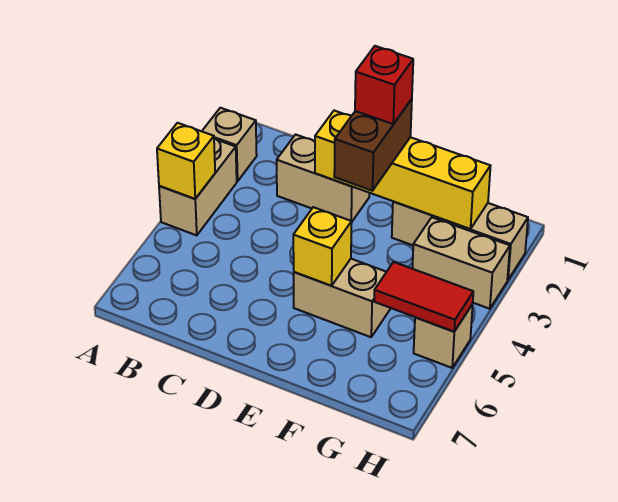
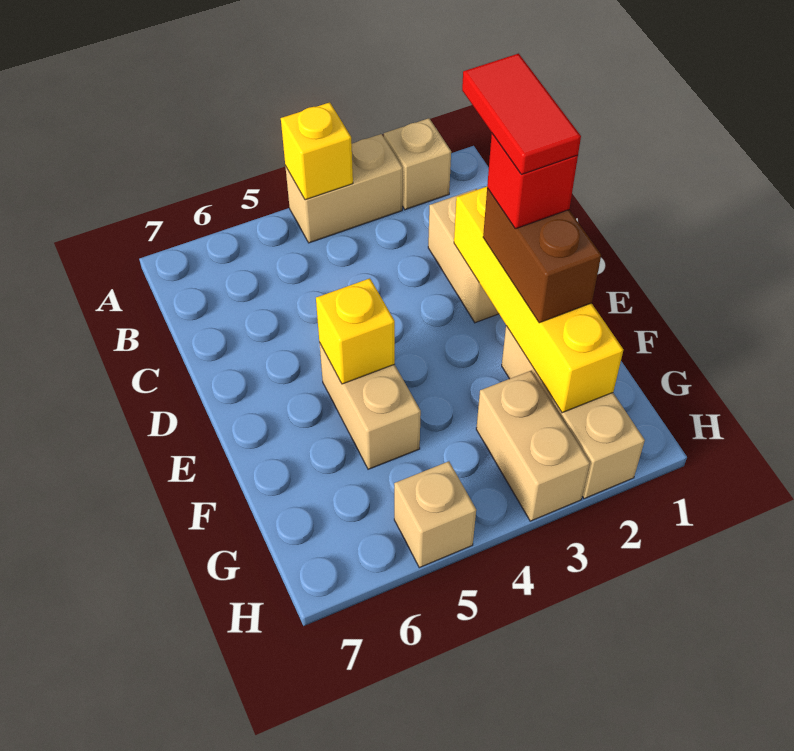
brown brick E2:E3 level 3 -> brown brick E2:F2 level 3
red tile G5:H5 level 2 -> red tile D2:E2 level 5

